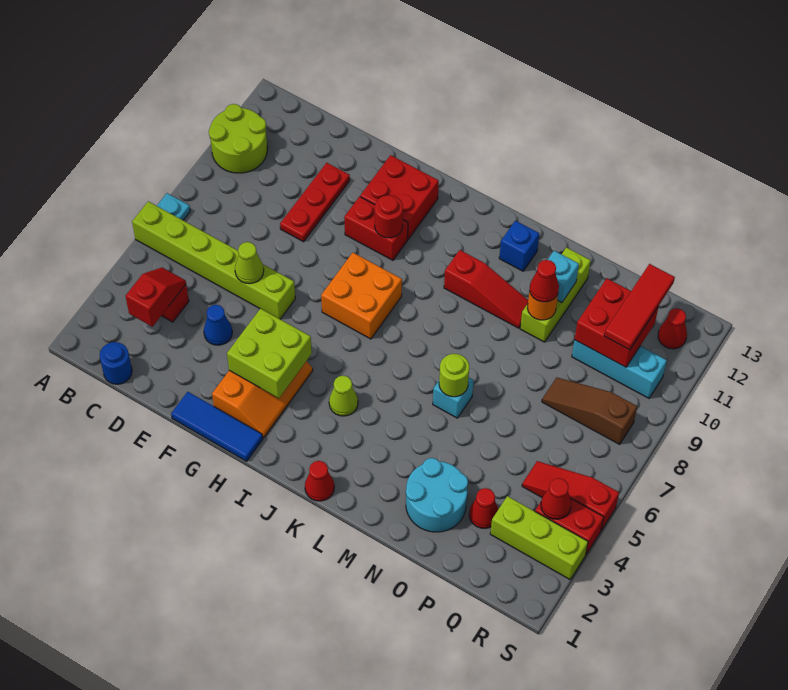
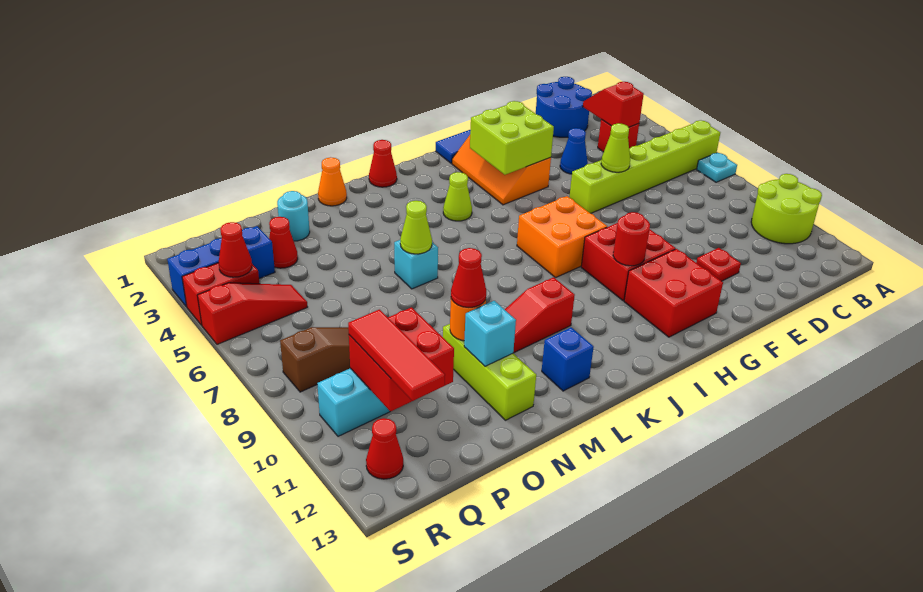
blue round brick C1 level 1 -> blue round brick C1:D2 level 1
red slope C3:C4 level 2 top 3 -> red slope C3:C4 level 2 top 4
red plate E9:E11 level 1 -> red plate E11 level 1
red brick G10:H10 level 1 -> red brick G9:H10 level 1
none -> orange cone M1 level 1
lime round brick M6 level 2 -> lime cone M6 level 2
cyan round brick N2:O3 level 1 -> cyan round brick O2 level 1
lime brick Q3:S3 level 1 -> blue brick Q3:S3 level 1

